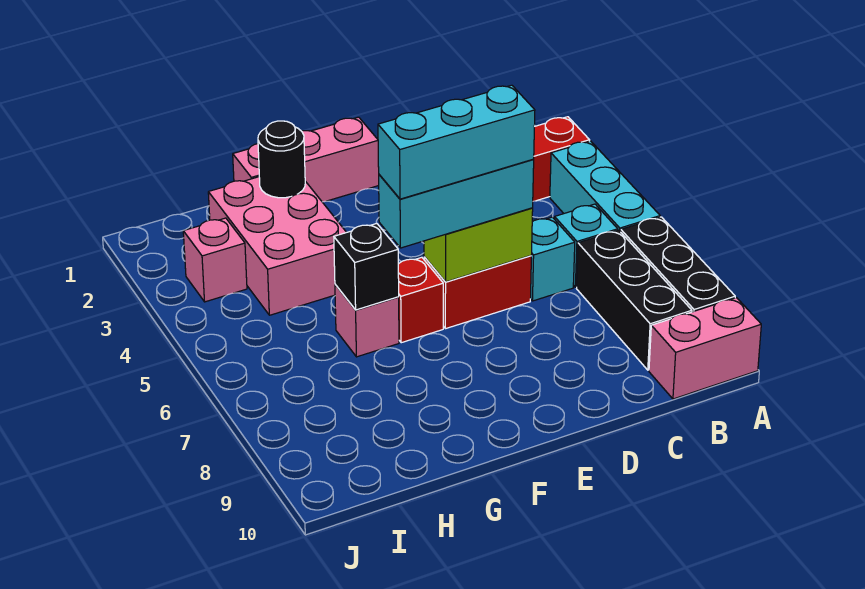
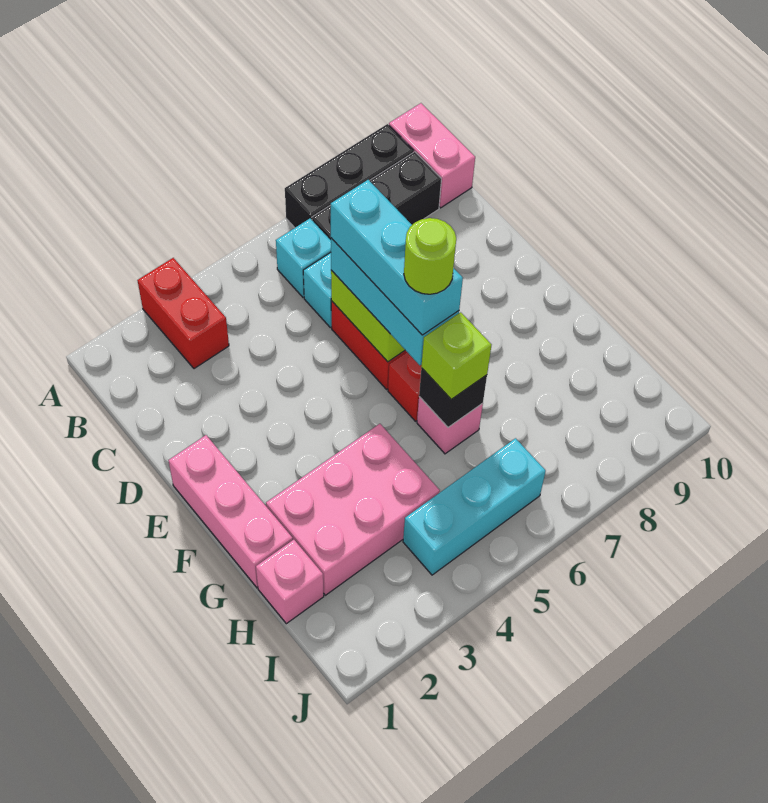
cyan brick A4:A6 level 1 -> cyan brick I4:I6 level 1
none -> lime round brick F6 level 5
black round brick G2 level 2 -> none
none -> lime brick G6 level 3
pink brick I3 level 1 -> pink brick H1 level 1

